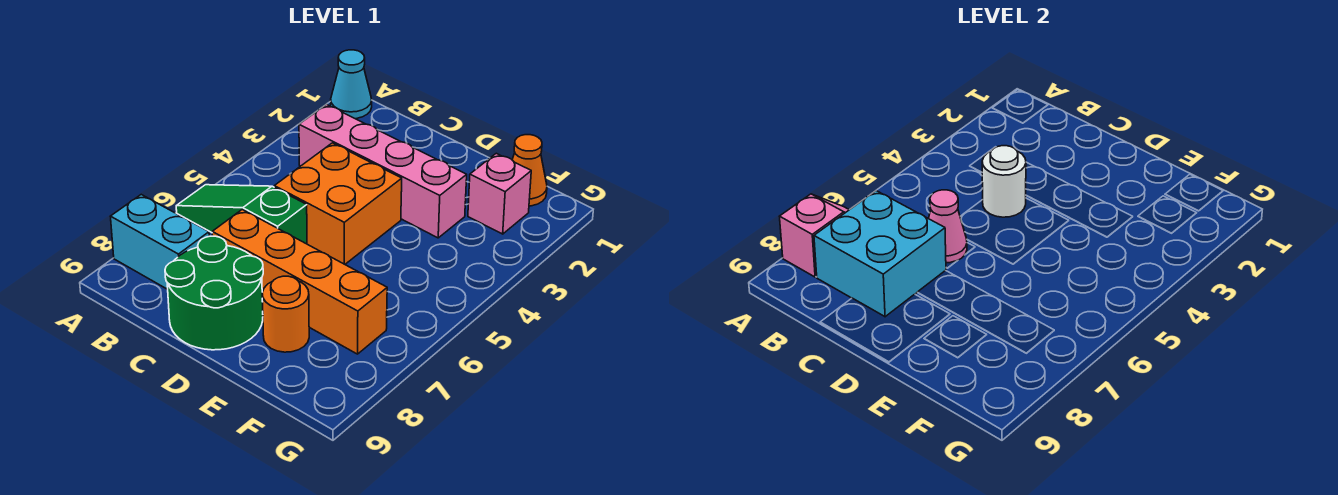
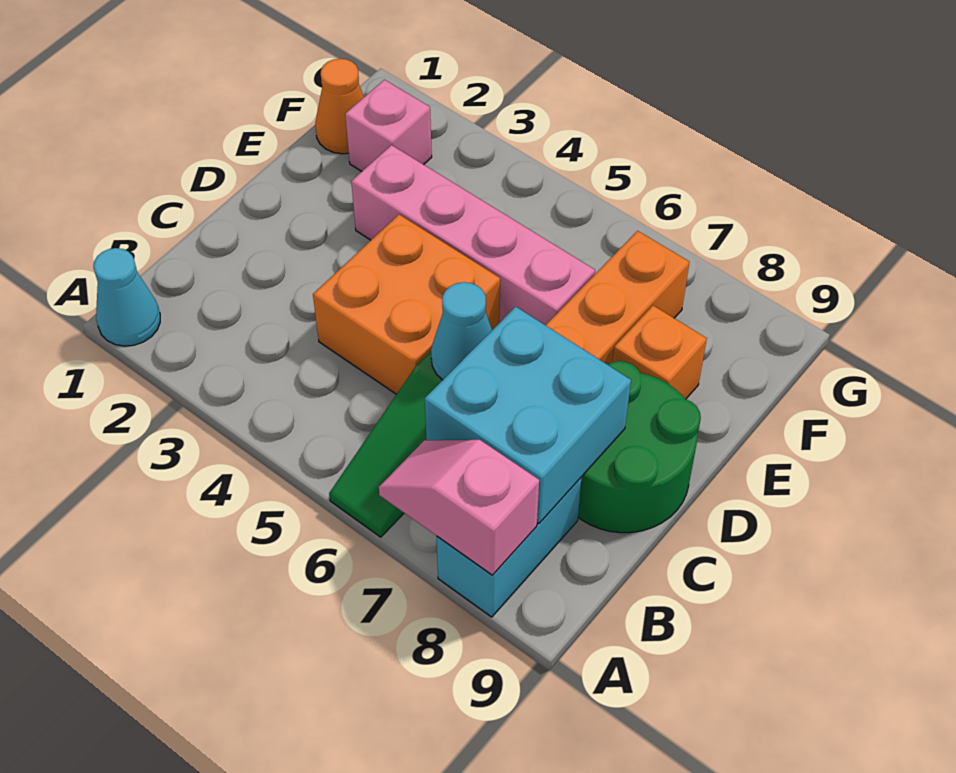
pink brick B3:E3 level 1 -> pink brick E3:E6 level 1
white round brick C4 level 2 -> none
pink cone C6 level 2 -> cyan cone C6 level 2
orange round brick E8 level 1 -> orange brick E8 level 1

